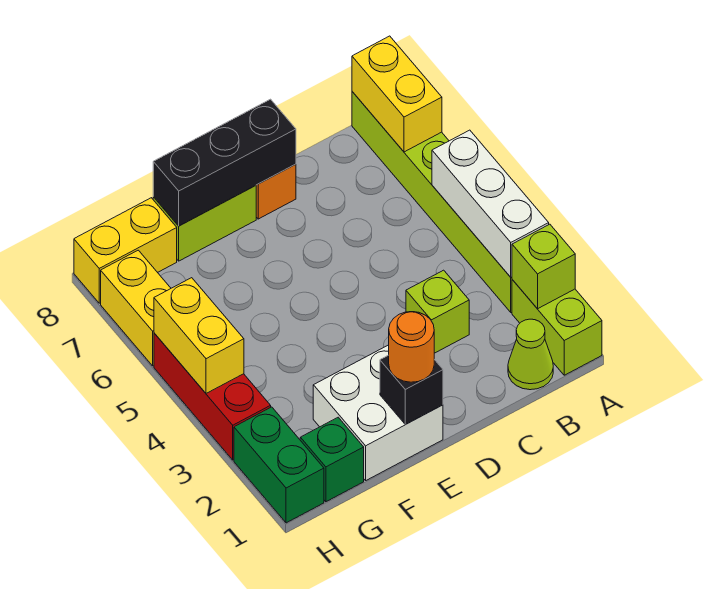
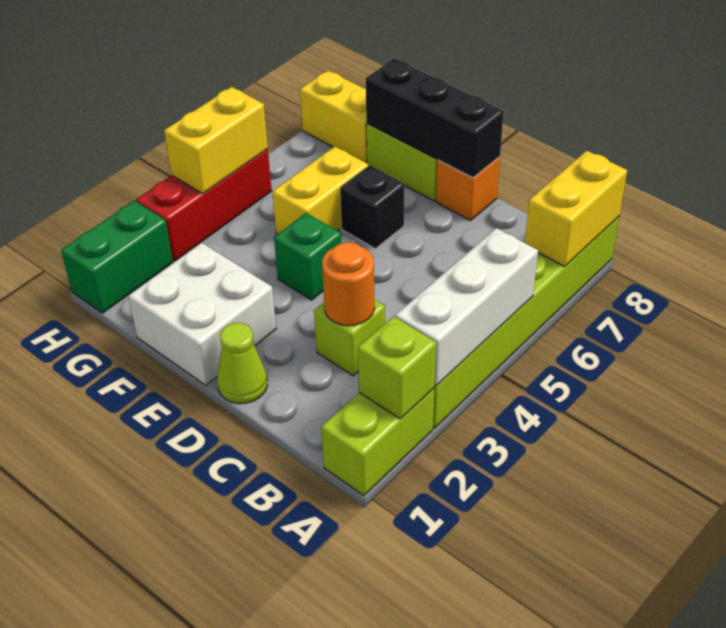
lime cone B1 level 1 -> lime cone D1 level 1
black brick E1 level 2 -> black brick E6 level 1
orange round brick E1 level 3 -> orange round brick C3 level 2
green brick G1 level 1 -> green brick E4 level 1
yellow brick H6:H7 level 1 -> yellow brick F5:F6 level 1

